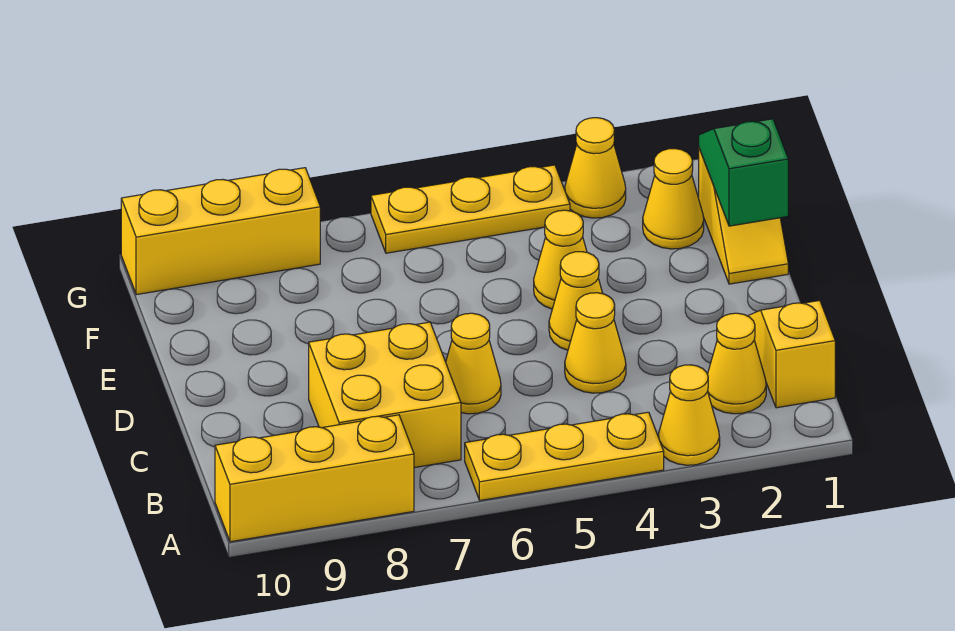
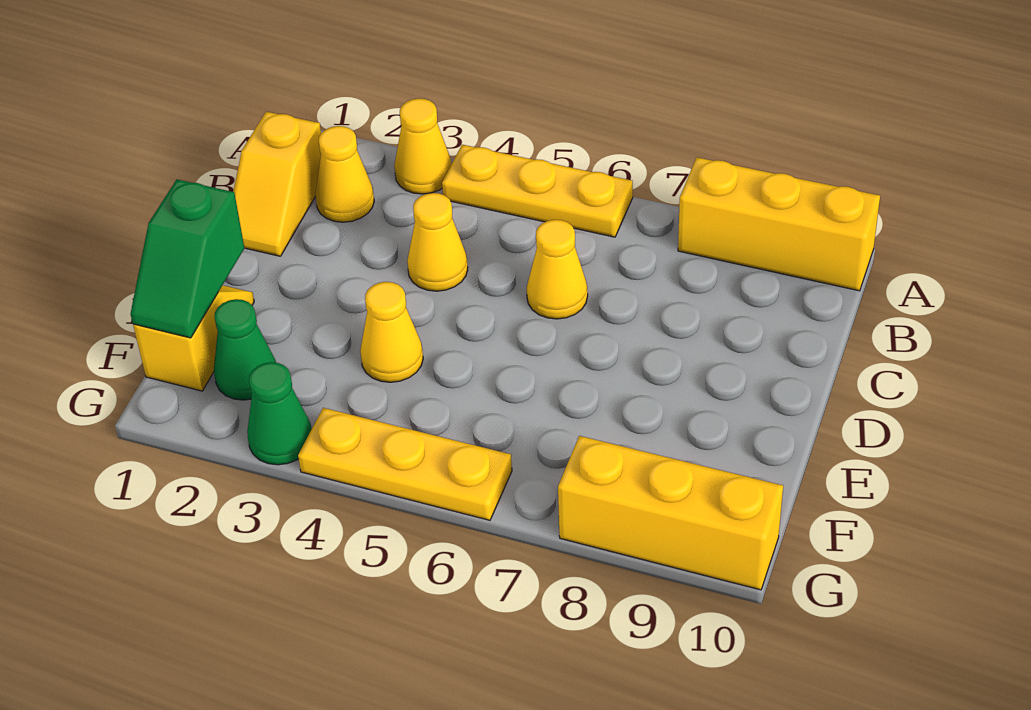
yellow brick B7:C8 level 1 -> none
yellow cone D4 level 1 -> none
yellow cone F2 level 1 -> green cone F2 level 1
yellow cone G3 level 1 -> green cone G3 level 1

